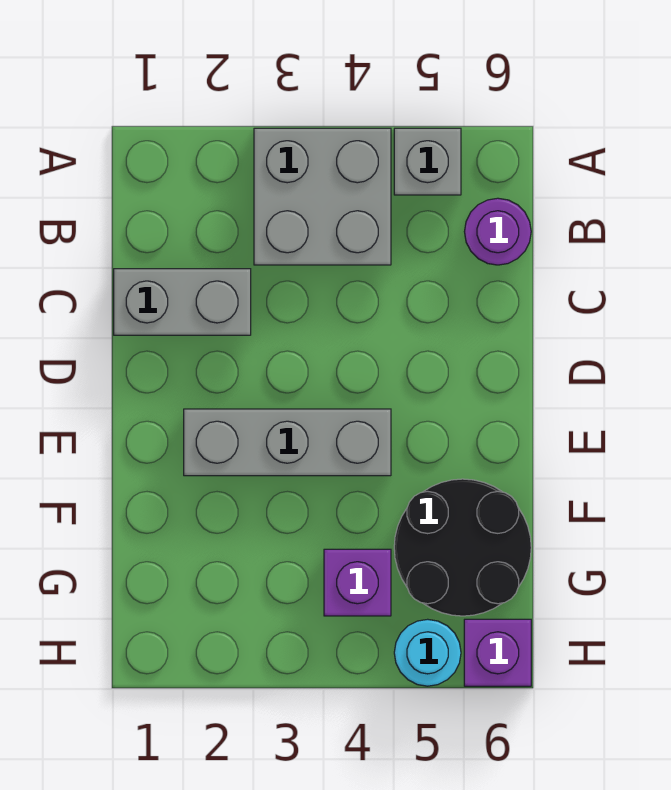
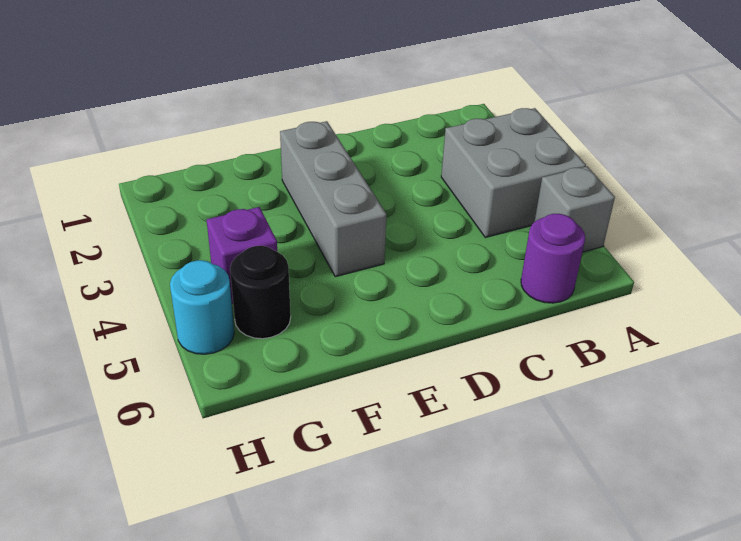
grey brick C1:C2 level 1 -> none
black round brick F5:G6 level 1 -> black round brick G5 level 1
purple brick H6 level 1 -> none

